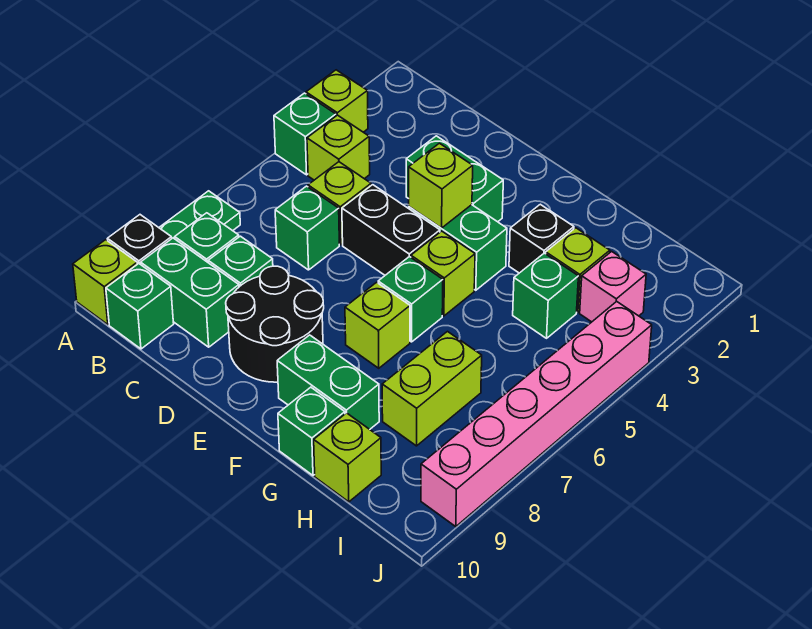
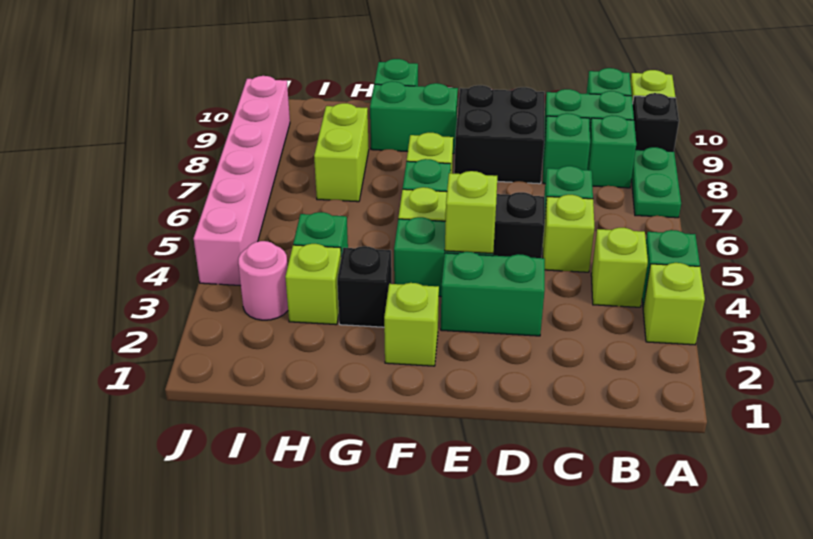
black round brick D8:E9 level 1 -> black brick D8:E9 level 1
lime brick H10 level 1 -> lime brick F2 level 1
pink brick I3 level 1 -> pink round brick I3 level 1

